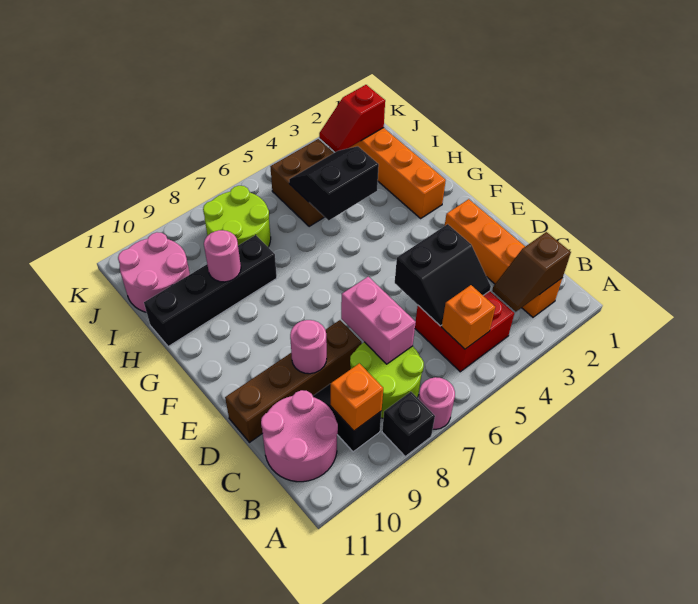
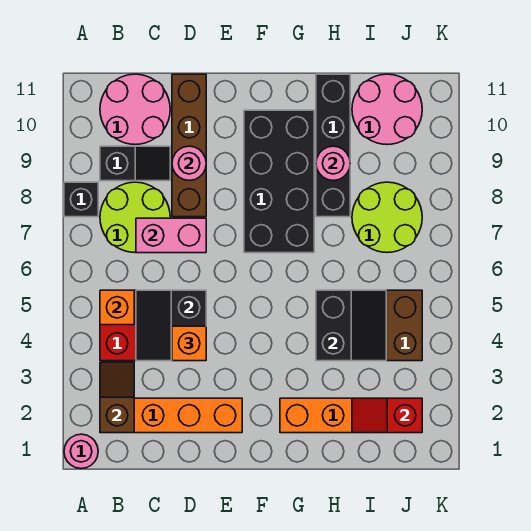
pink round brick A7 level 1 -> pink round brick A1 level 1
orange brick B9 level 2 -> orange brick D4 level 3
none -> black brick F7:G10 level 1
red slope J2:J3 level 2 top 2 -> red slope I2:J2 level 2 top J

